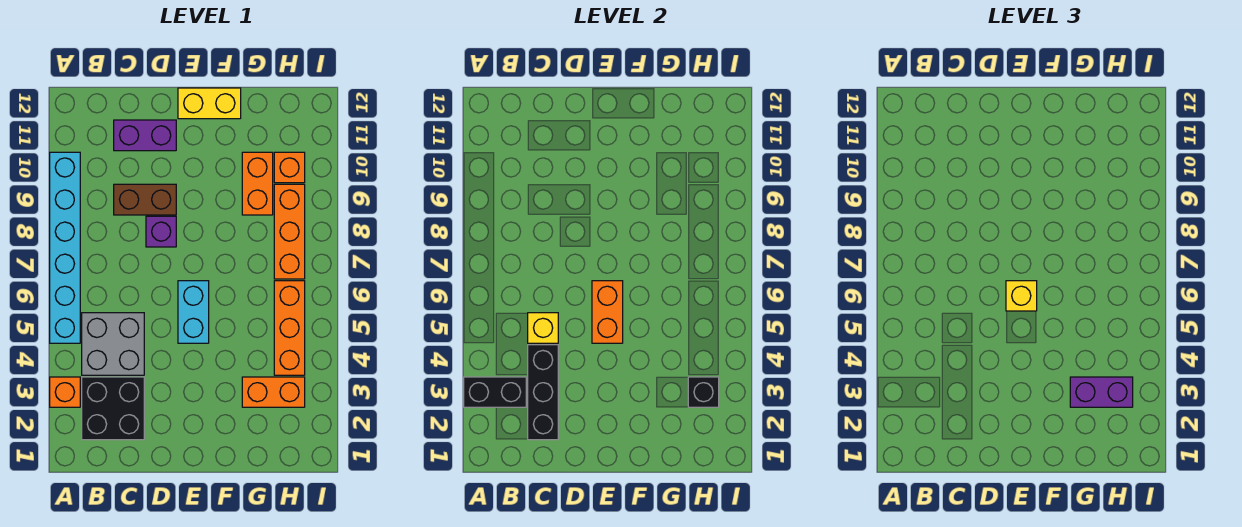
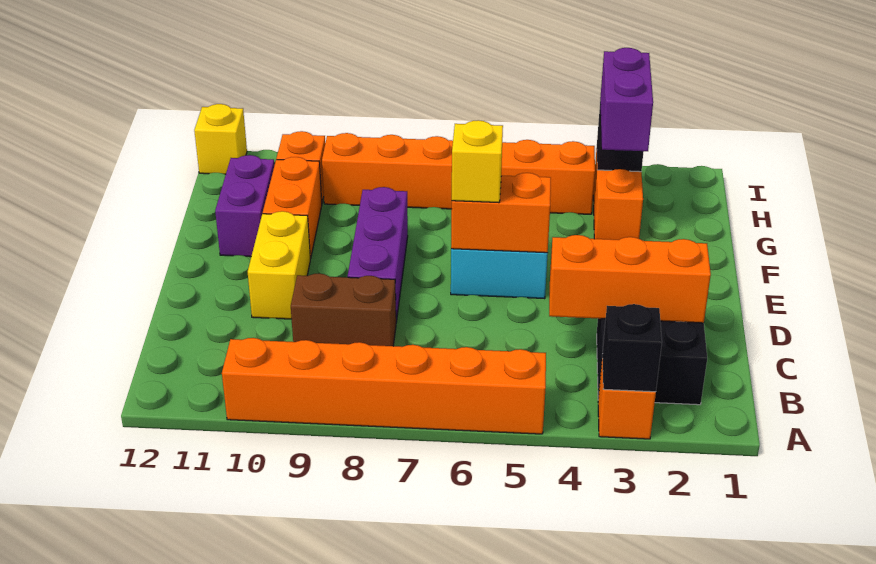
black brick A3:B3 level 2 -> black brick A3 level 2
cyan brick A5:A10 level 1 -> orange brick A5:A10 level 1
grey brick B4:C5 level 1 -> none
black brick C2:C4 level 2 -> orange brick C2:C4 level 2
yellow brick C5 level 2 -> yellow brick I12 level 1
brown brick C9:D9 level 1 -> brown brick C8:C9 level 1
purple brick C11:D11 level 1 -> purple brick F11:G11 level 1
purple brick D8 level 1 -> purple brick D8:F8 level 1
yellow brick E12:F12 level 1 -> yellow brick D10:E10 level 1
orange brick G9:G10 level 1 -> orange brick F10:G10 level 1

